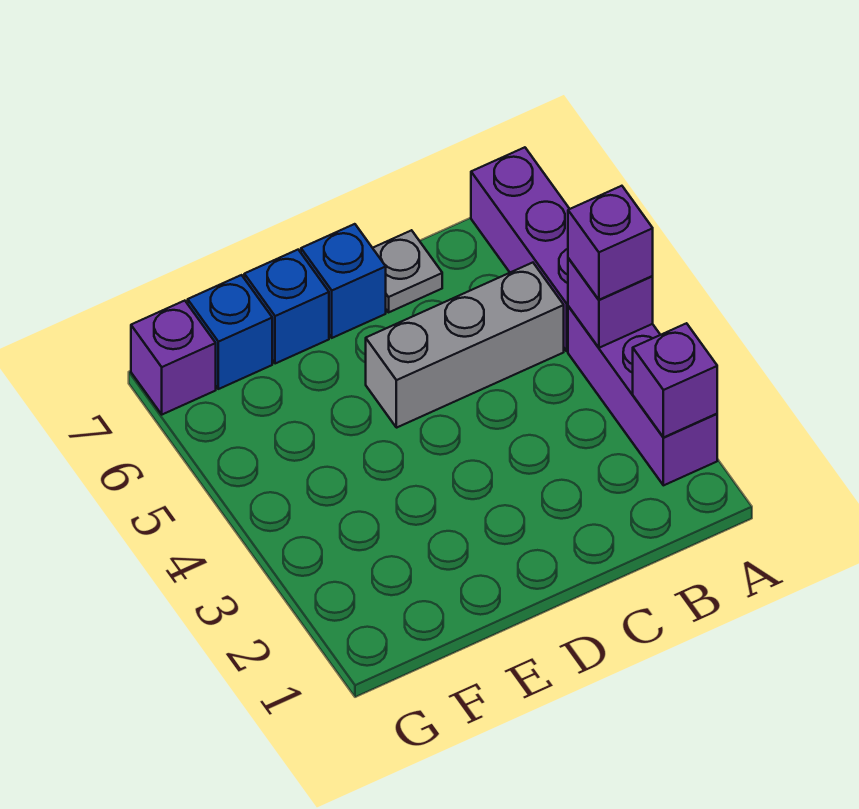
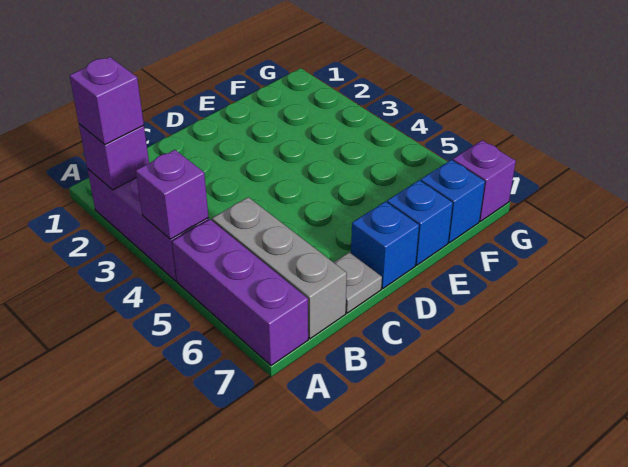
purple brick A4 level 3 -> purple brick A2 level 3
grey brick B5:D5 level 1 -> grey brick B5:B7 level 1

